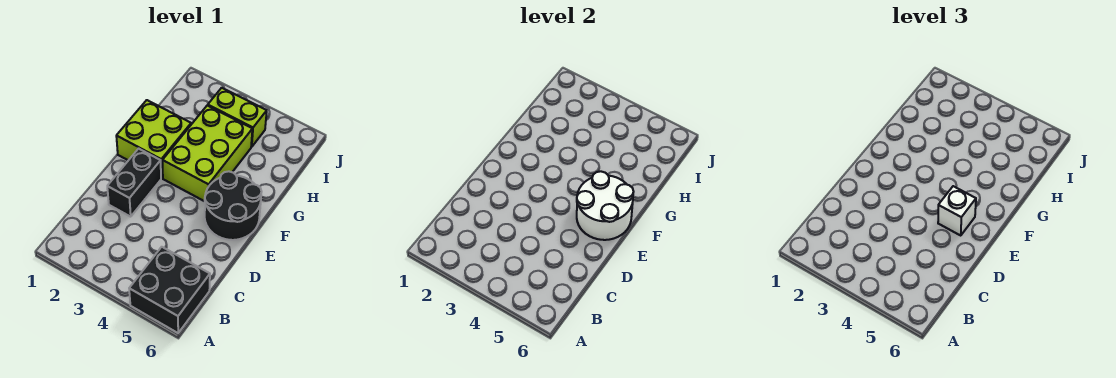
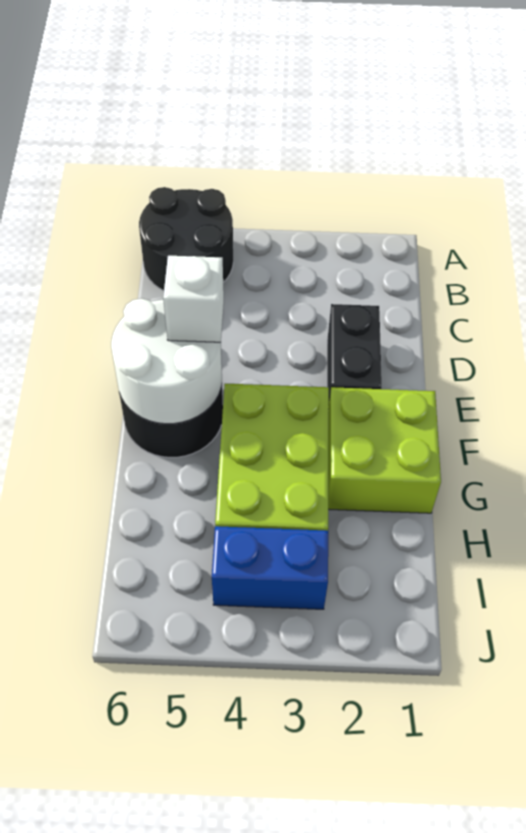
black brick A5:B6 level 1 -> black round brick A5:B6 level 1
lime brick I3:I4 level 1 -> blue brick I3:I4 level 1

